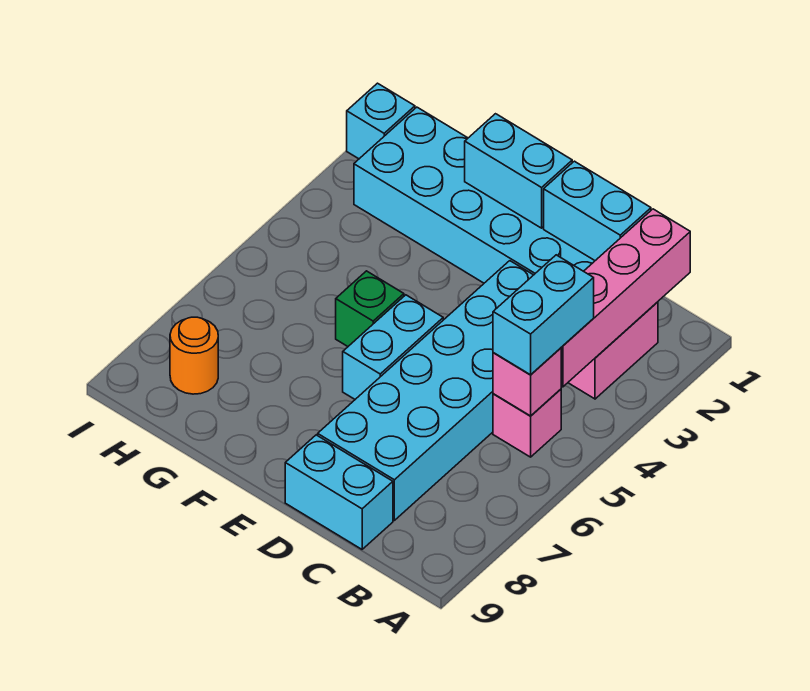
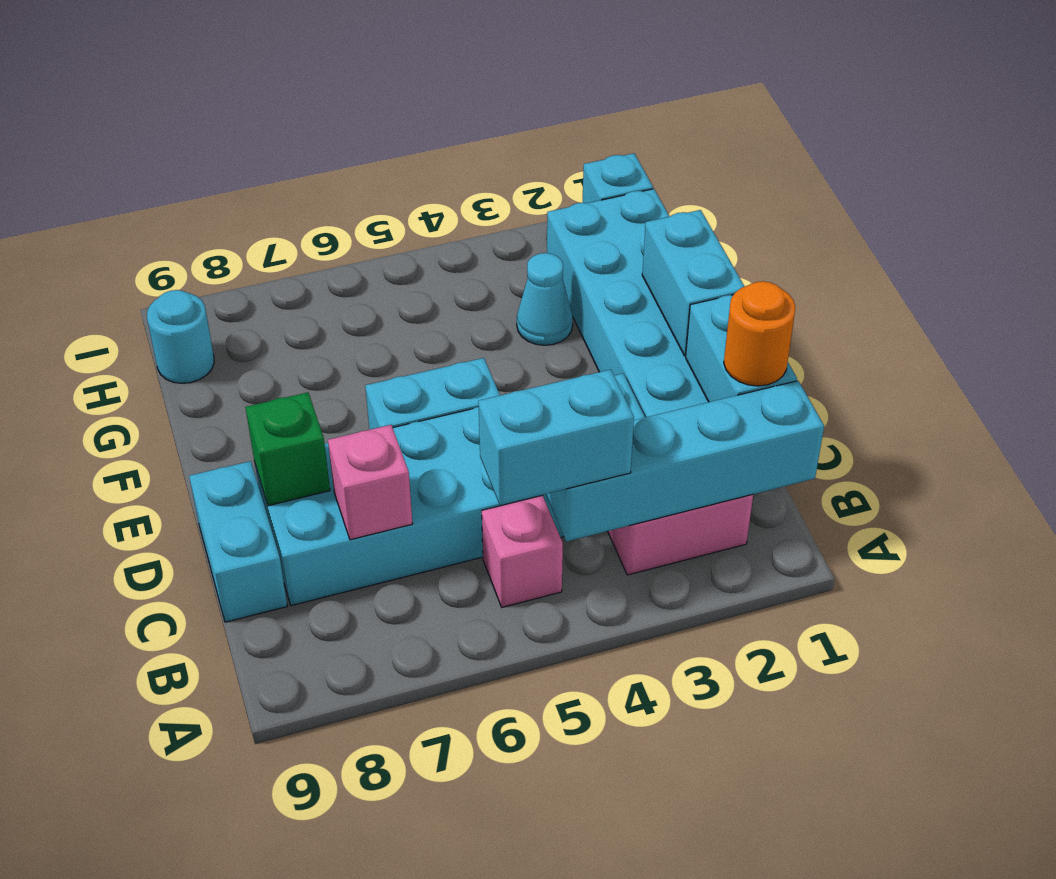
pink brick B1:B4 level 2 -> cyan brick B1:B4 level 2
pink brick B5 level 2 -> pink brick C7 level 2
green brick F5 level 1 -> green brick D8 level 2
none -> cyan cone G3 level 1
orange round brick H8 level 1 -> orange round brick C1 level 3
none -> cyan round brick H9 level 1

